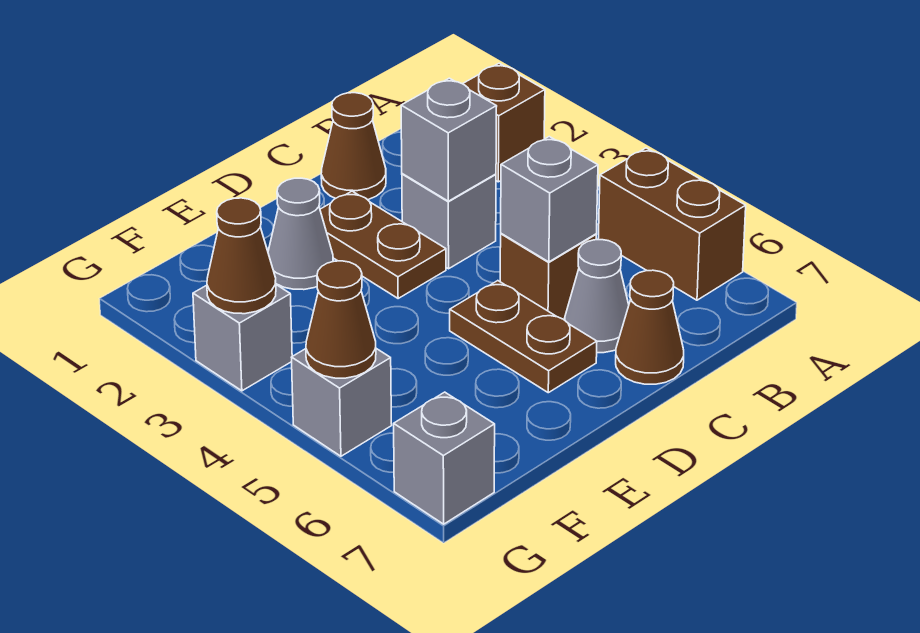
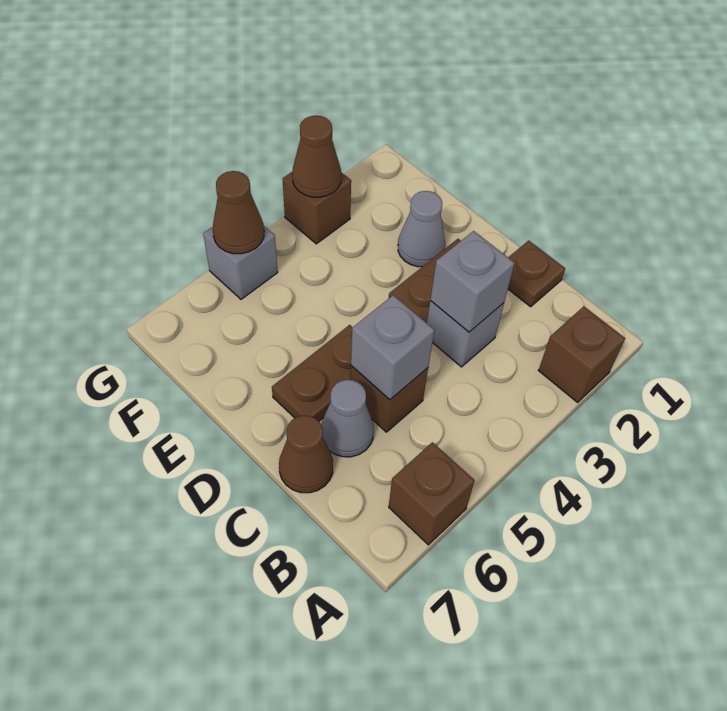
brown brick A5:A6 level 1 -> brown brick A6 level 1
brown cone C1 level 1 -> brown plate C1 level 1
grey brick G3 level 1 -> brown brick G3 level 1
grey brick G7 level 1 -> none

